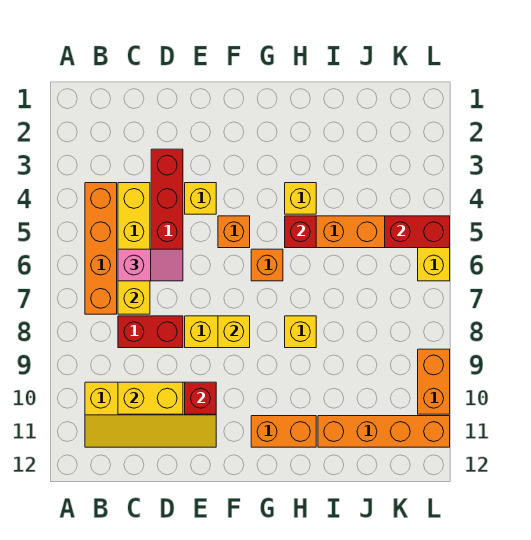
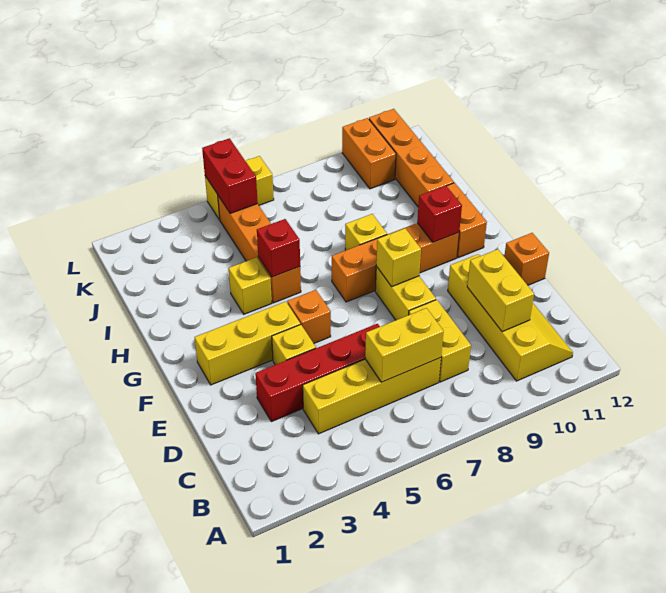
orange brick B4:B7 level 1 -> orange brick G7:G10 level 1
pink slope C6:D6 level 3 top C -> none
red brick C8:D8 level 1 -> yellow brick C8:D8 level 1
red brick E10 level 2 -> red brick G10 level 2
none -> yellow brick F2:F4 level 1
orange brick G6 level 1 -> orange brick E12 level 1
orange brick L9:L10 level 1 -> orange brick K10:L10 level 1

